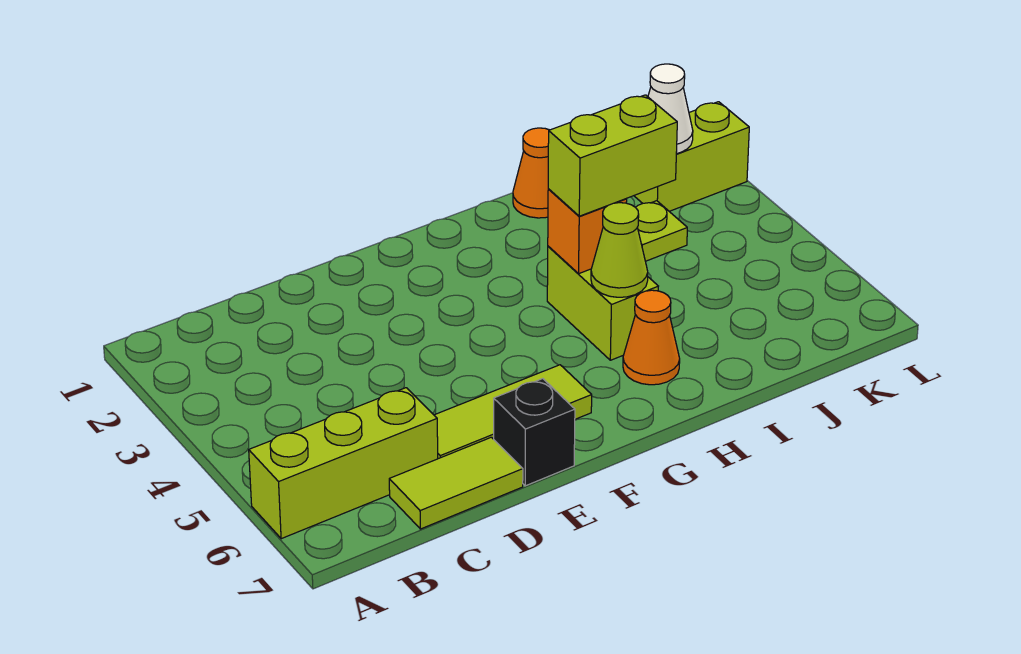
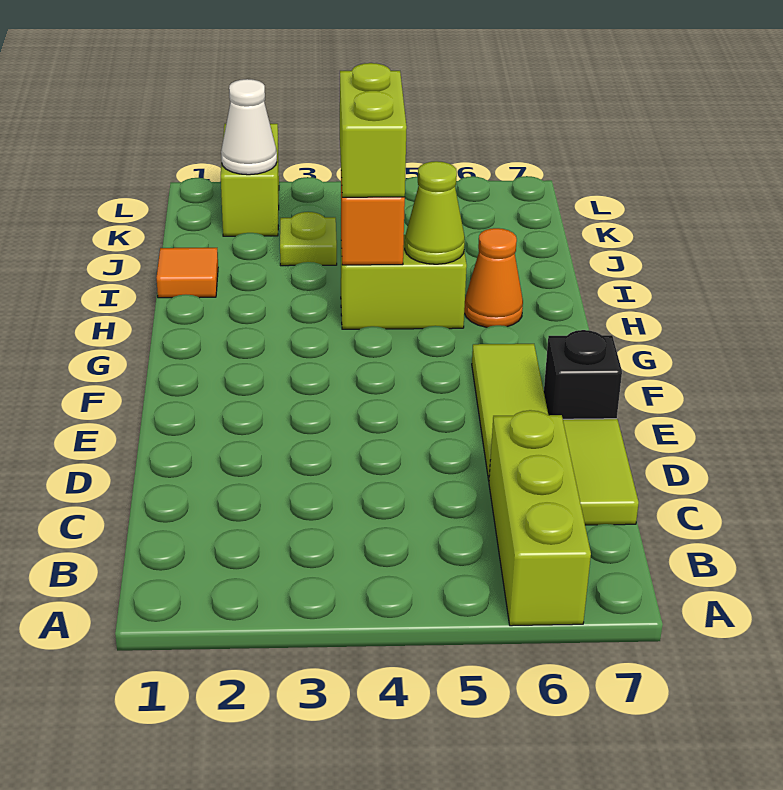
orange cone I1 level 1 -> orange tile I1 level 1

